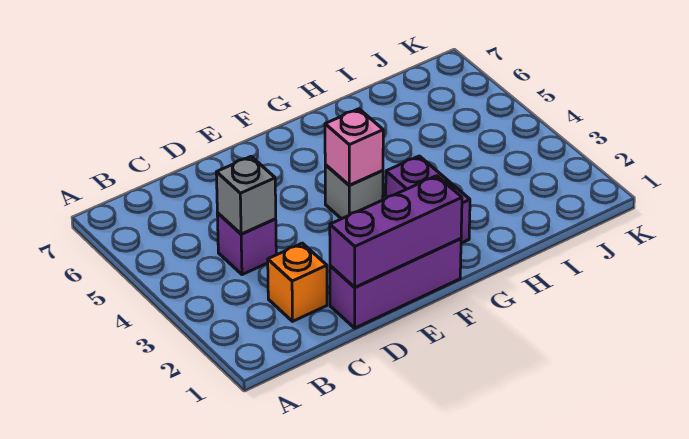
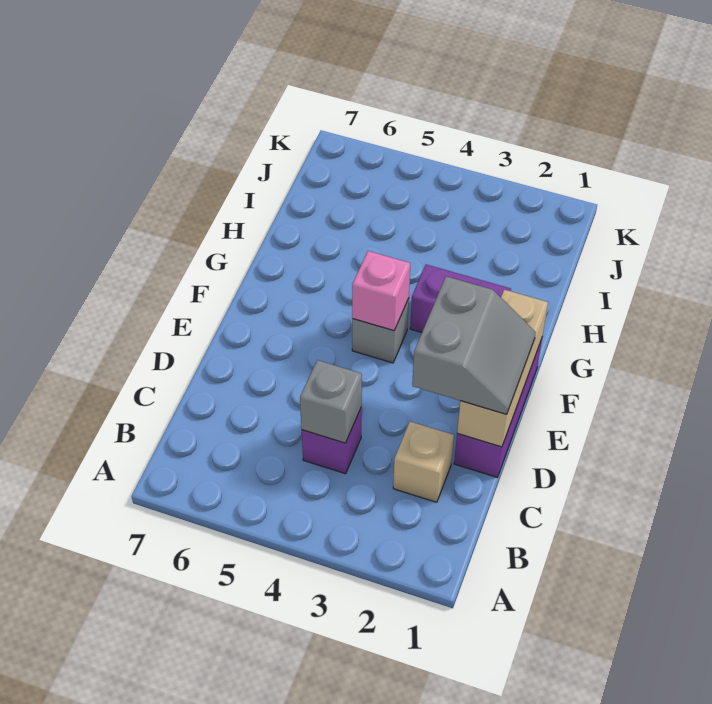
orange brick C2 level 1 -> tan brick C2 level 1
purple brick D1:F1 level 2 -> tan brick D1:F1 level 2
none -> grey slope D1:E2 level 3 top 2

